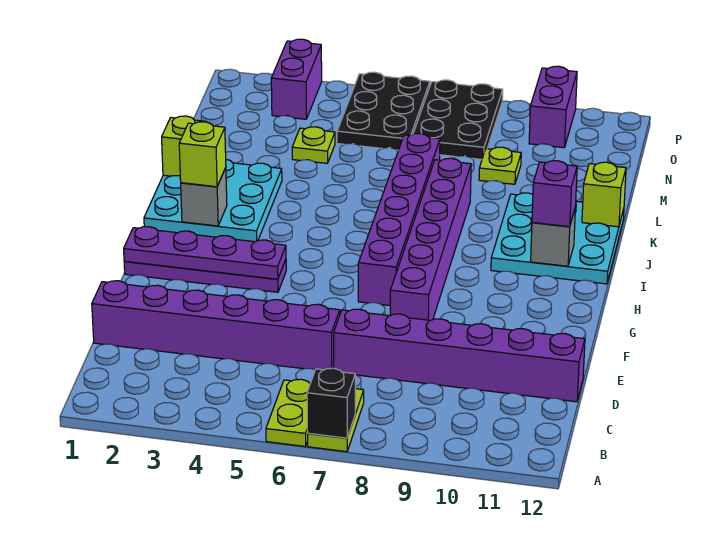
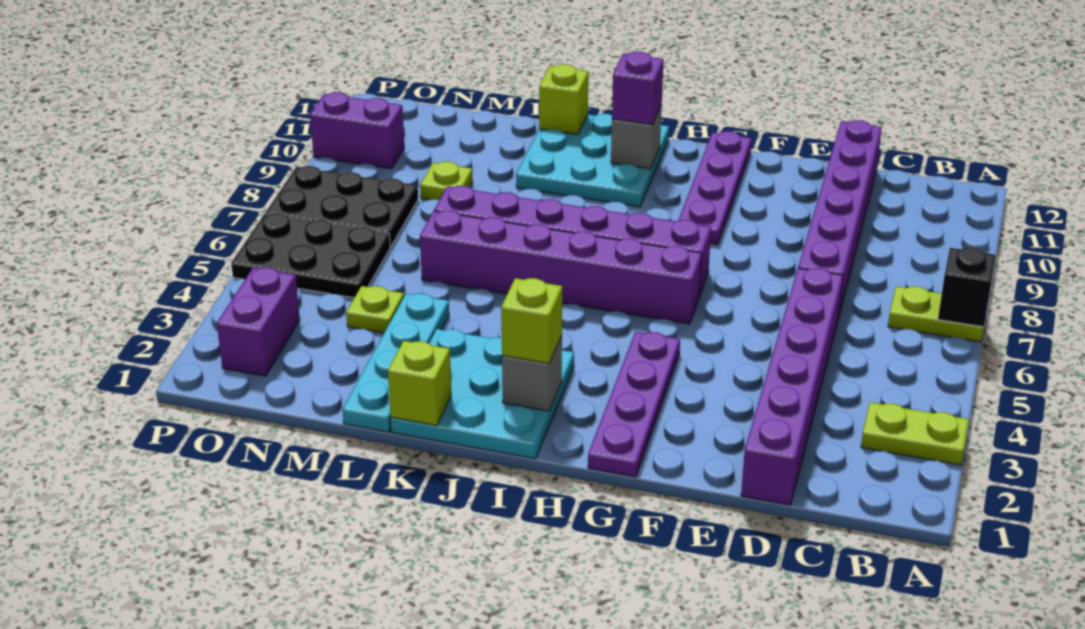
lime plate A6:B6 level 1 -> lime plate A3:B3 level 1
purple brick F8:K8 level 1 -> purple brick G6:L6 level 1
purple plate G1:G4 level 2 -> purple plate G9:G12 level 1
none -> cyan plate L1:L4 level 1
purple brick O3:P3 level 1 -> purple brick O2:O3 level 1

